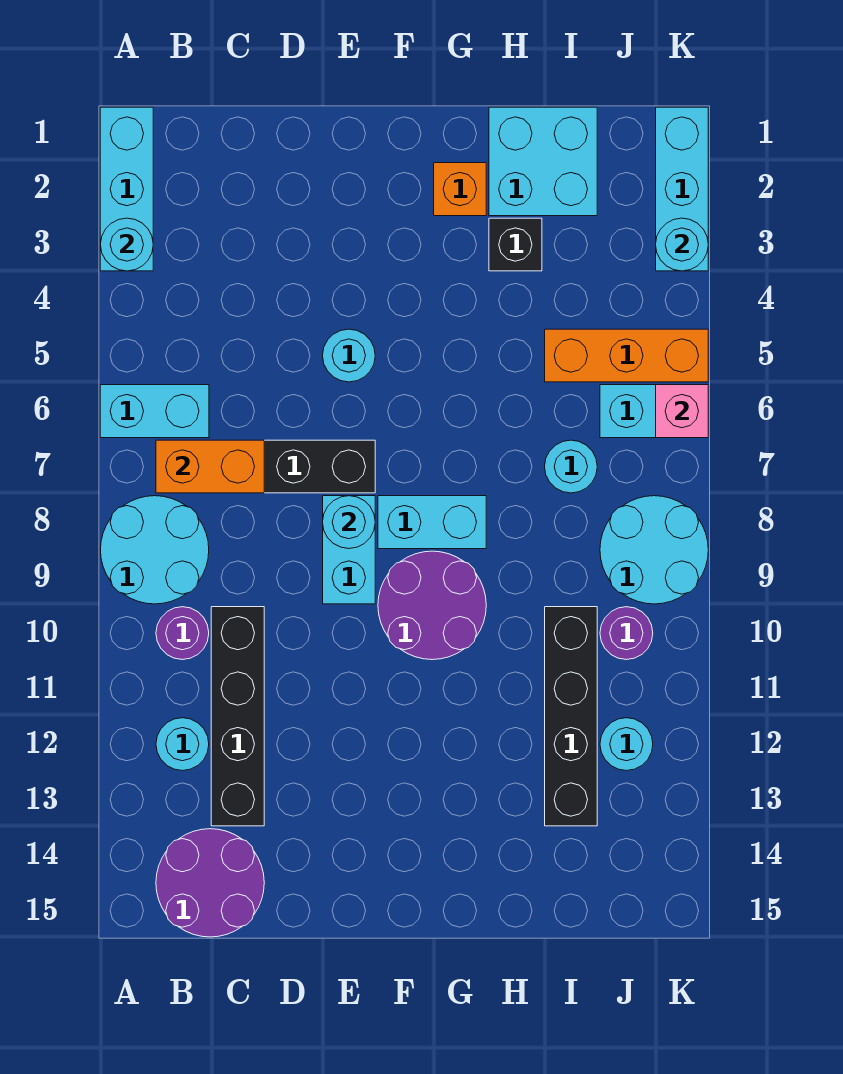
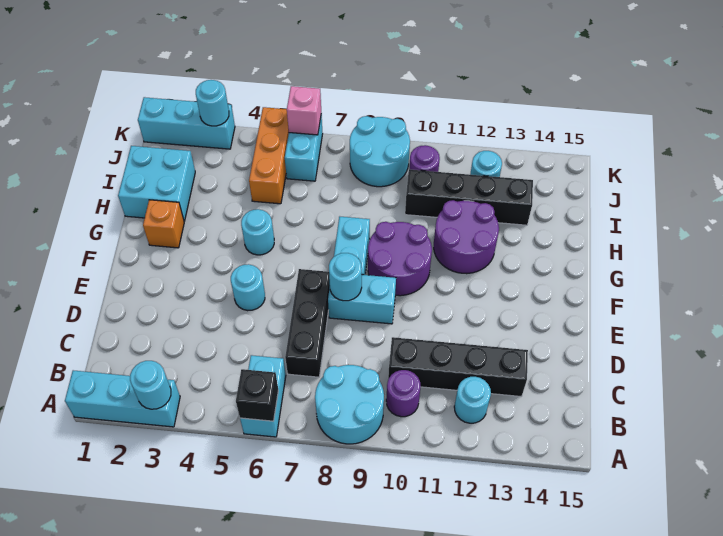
orange brick B7:C7 level 2 -> none
purple round brick B14:C15 level 1 -> purple round brick G11:H12 level 1
black brick H3 level 1 -> black brick A6 level 2
cyan round brick I7 level 1 -> cyan round brick G5 level 1

